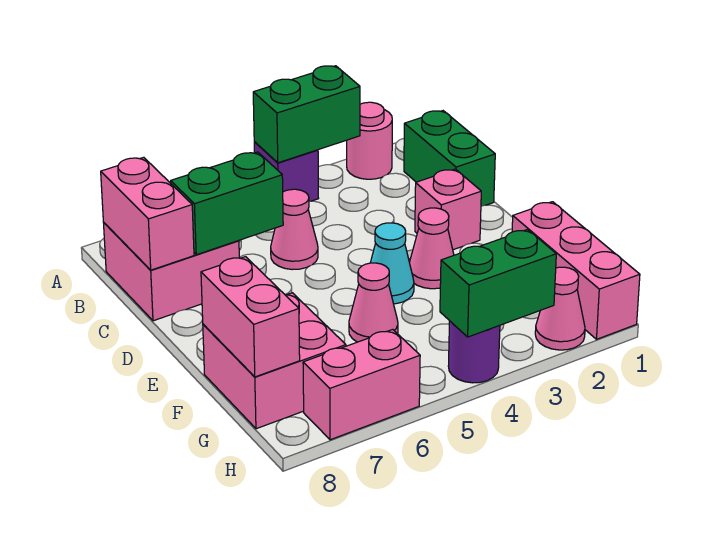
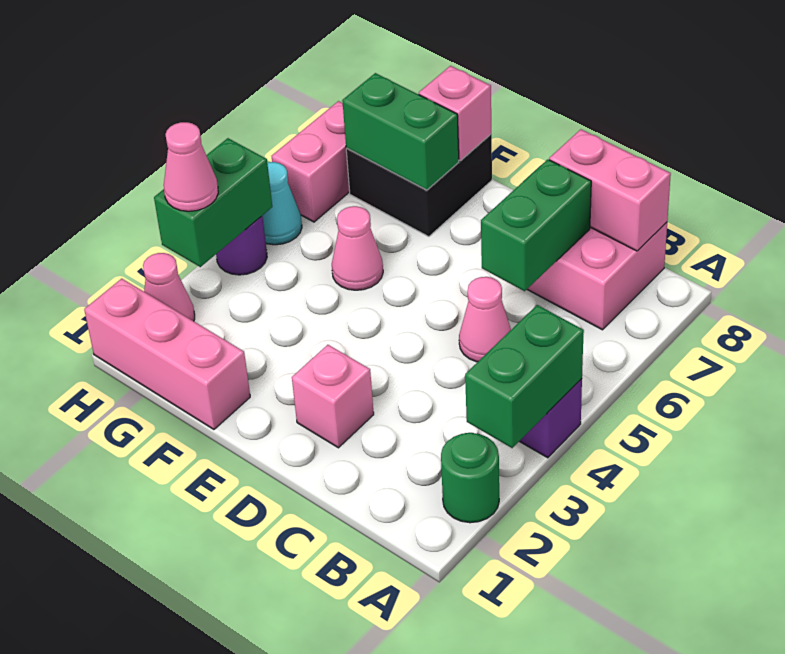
pink round brick A2 level 1 -> green round brick A2 level 1
green brick B1:C1 level 1 -> green brick F7:G7 level 2
pink cone E3 level 1 -> pink cone H3 level 3
cyan cone E4 level 1 -> cyan cone H5 level 1
pink brick F7:G8 level 1 -> black brick F7:G8 level 1
pink brick F8:G8 level 2 -> pink brick F8 level 2

